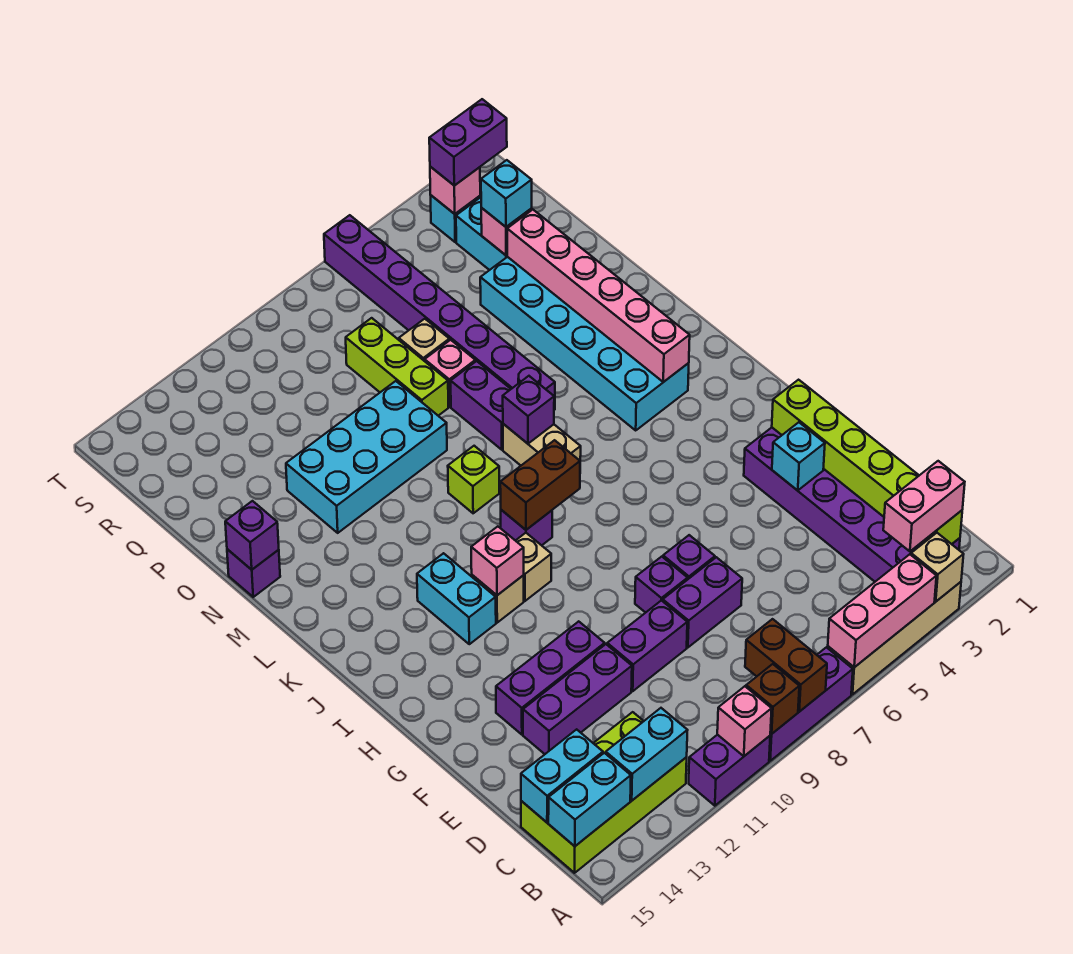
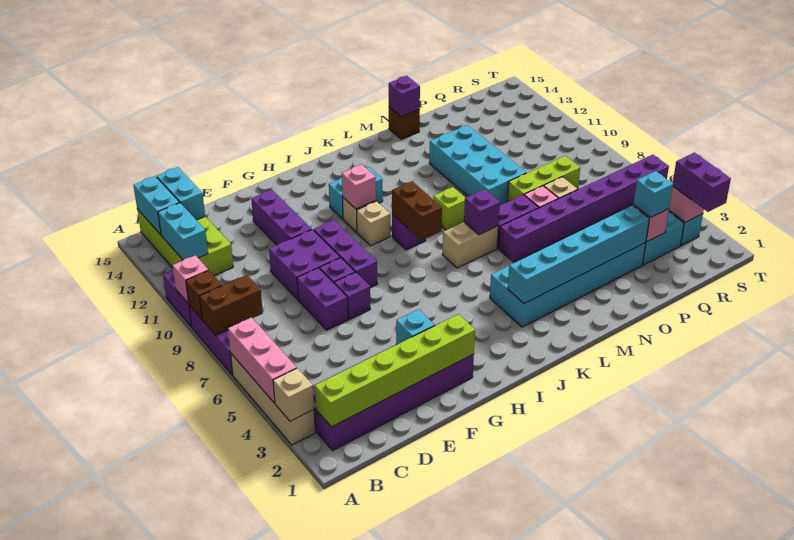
pink brick B2:B3 level 3 -> none
purple brick E9:E10 level 1 -> purple brick E9:F10 level 1
purple brick E11:E13 level 1 -> purple brick G8:G10 level 1
pink brick K3:P3 level 2 -> cyan brick K3:P3 level 2
purple brick N15 level 1 -> brown brick N15 level 1

